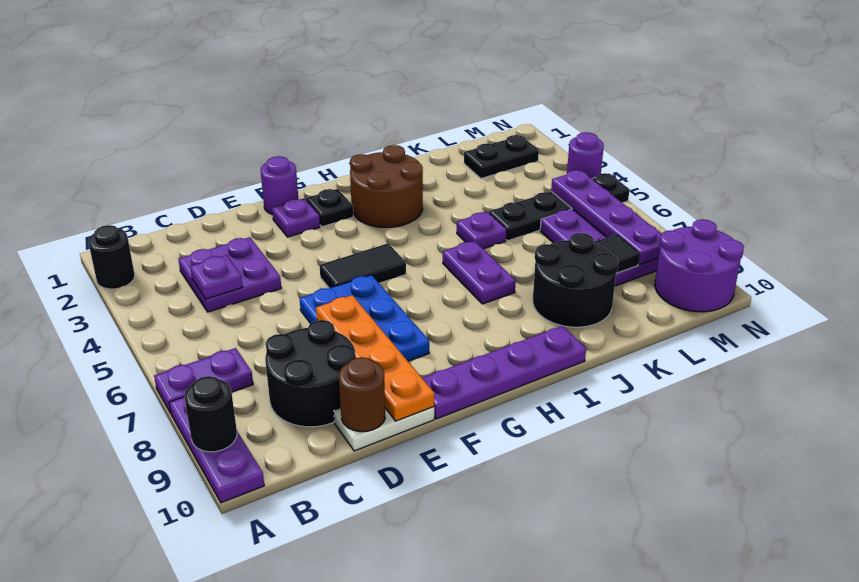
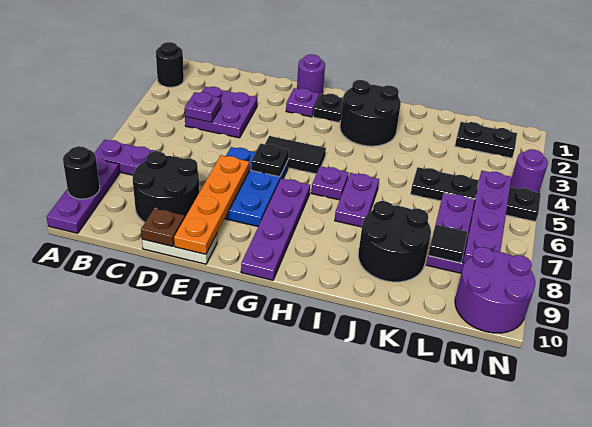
brown round brick D10 level 2 -> brown plate D10 level 2
none -> black plate F6 level 2
purple plate F10:I10 level 1 -> purple plate G7:G10 level 1
brown round brick H2:I3 level 1 -> black round brick H2:I3 level 1
purple plate J5 level 1 -> purple plate H6 level 1

